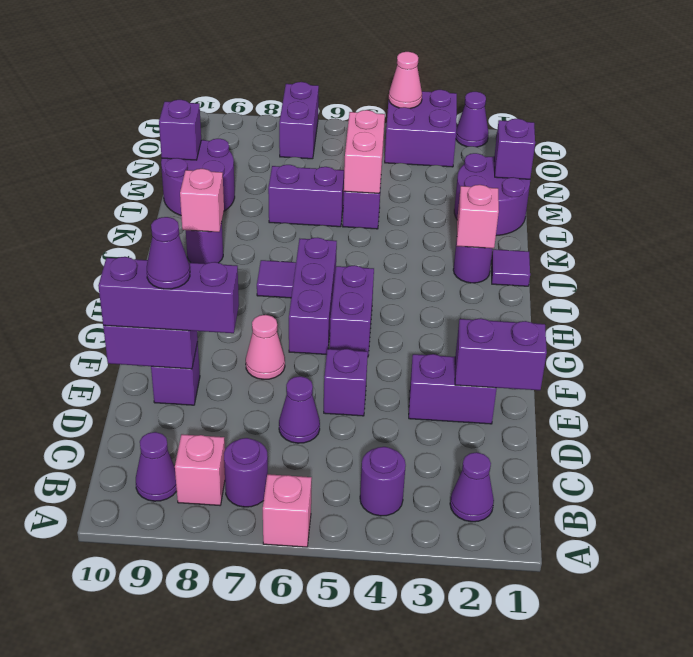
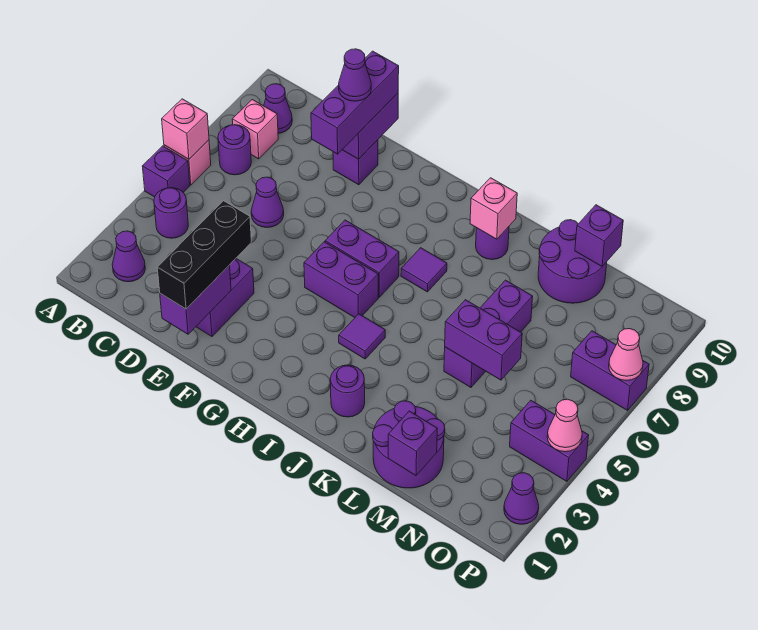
none -> black brick E1:E3 level 3
purple brick E5 level 1 -> purple brick A5 level 1
pink cone F7 level 1 -> pink cone P7 level 2
purple brick G6:I6 level 1 -> purple brick G6:H6 level 1
purple tile J1 level 1 -> purple tile I4 level 1
pink brick J2 level 2 -> pink brick A6 level 2
pink brick L5:M5 level 2 -> purple brick L5:M5 level 2
purple brick O3:P4 level 1 -> purple brick O4:P4 level 1

